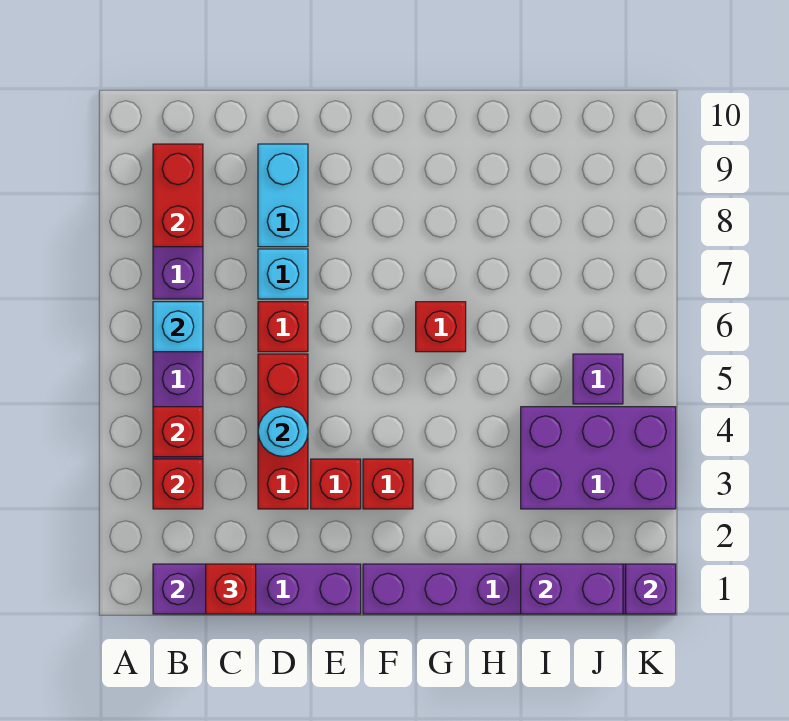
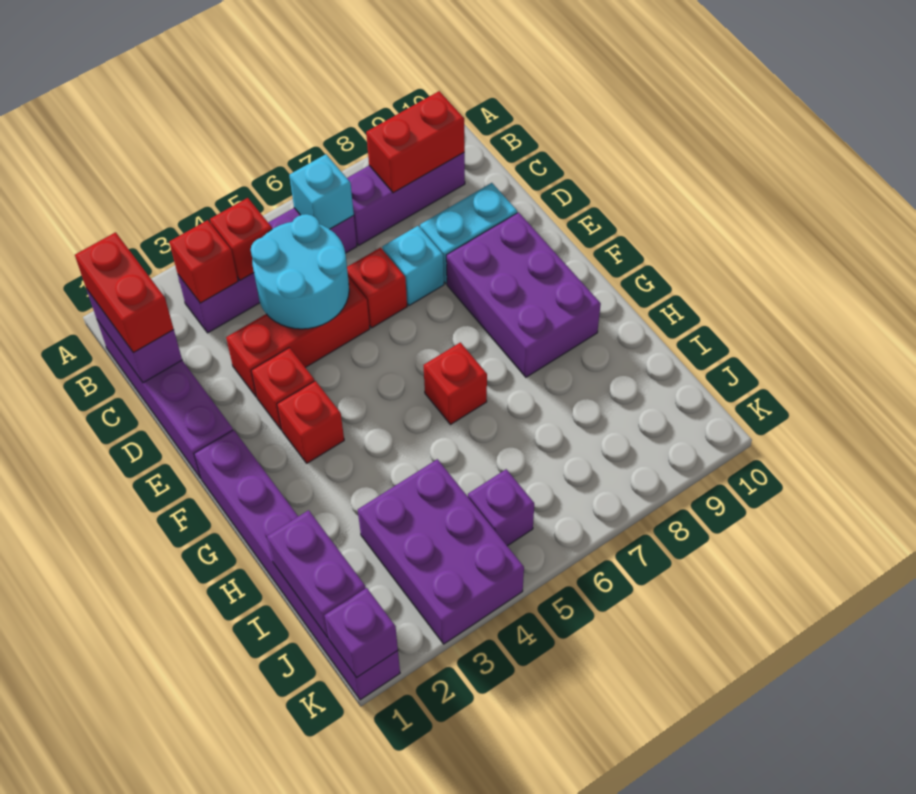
red brick C1 level 3 -> red brick B1:C1 level 3
cyan round brick D4 level 2 -> cyan round brick C4:D5 level 2
none -> purple brick E8:G9 level 1

